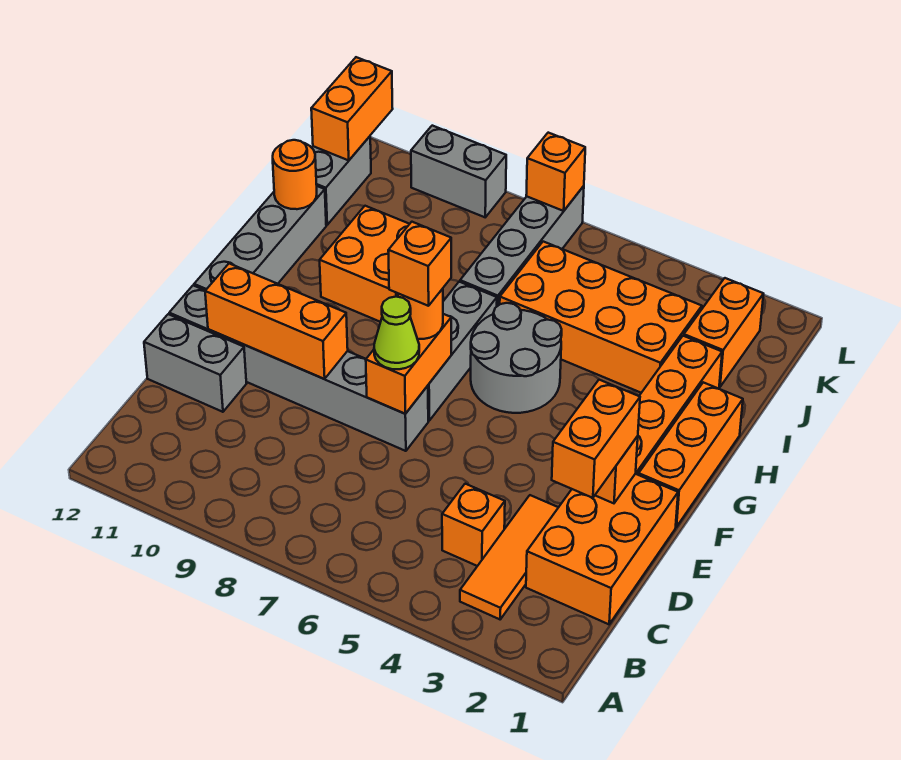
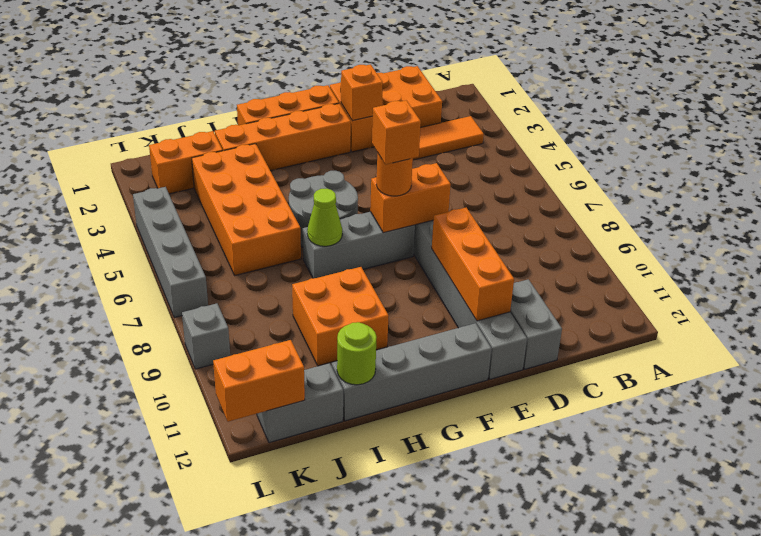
orange brick C4 level 1 -> none
orange brick D2:E2 level 3 -> none
lime cone E7 level 3 -> lime cone H7 level 2
grey brick I7:L7 level 1 -> grey brick L4:L7 level 1
orange round brick I12 level 2 -> lime round brick I12 level 2
orange brick L7 level 2 -> none
grey brick L9:L10 level 1 -> grey brick L9 level 1

